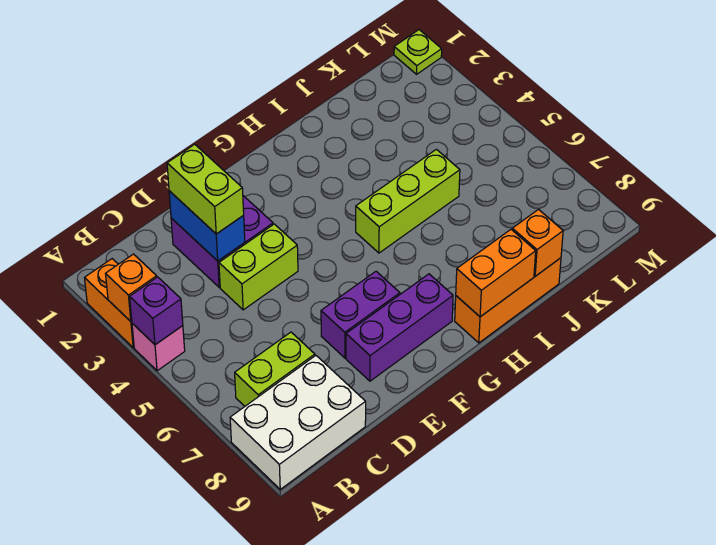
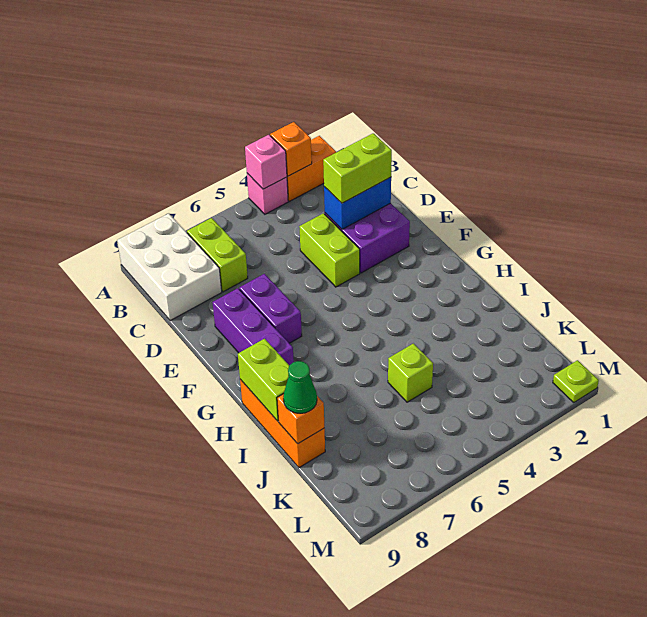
purple brick A4 level 2 -> pink brick A4 level 2
lime brick H5:J5 level 1 -> lime brick J5 level 1
orange brick H9:I9 level 2 -> lime brick H9:I9 level 2
none -> green cone J9 level 3

